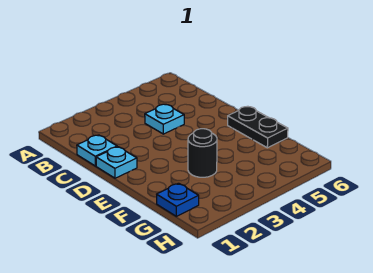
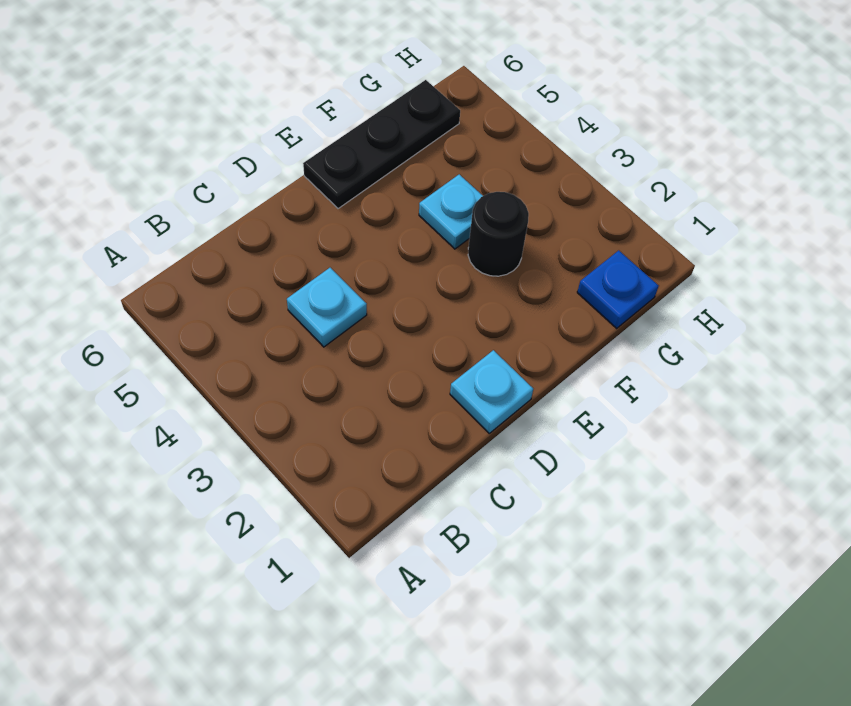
cyan plate C1 level 1 -> cyan plate F4 level 1
black plate E6:F6 level 1 -> black plate E6:G6 level 1

